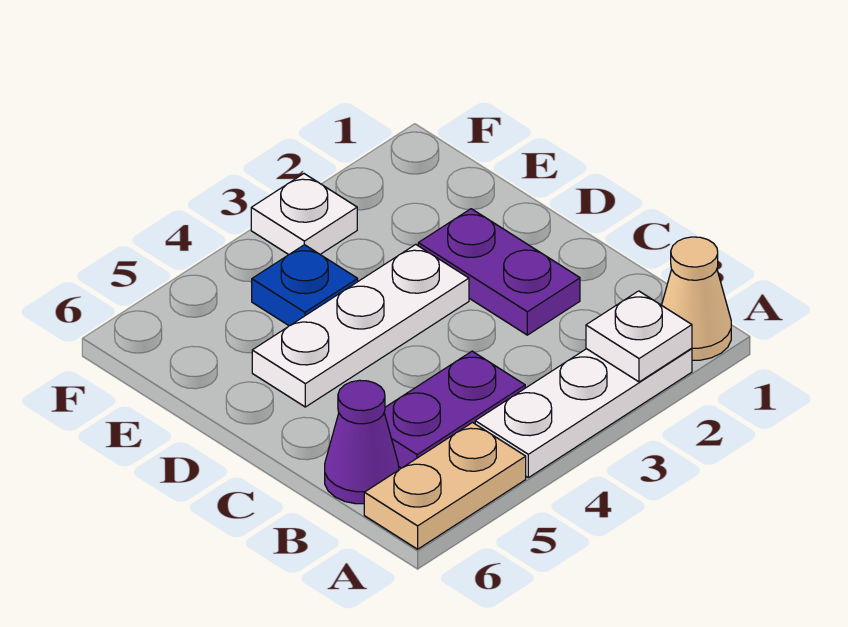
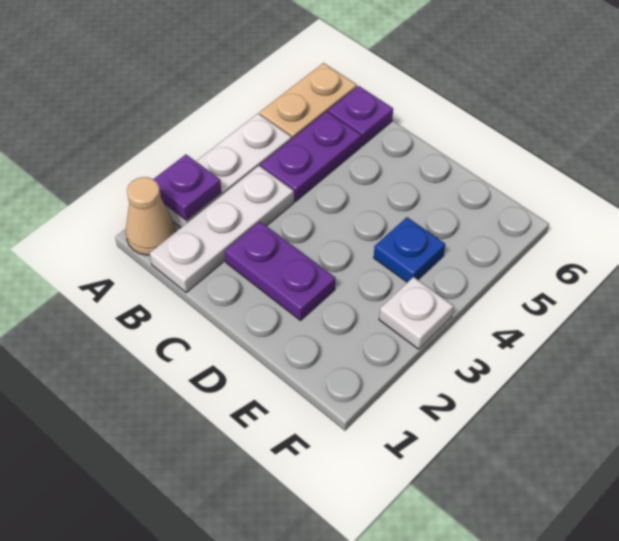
white plate A2 level 2 -> purple plate A2 level 2
purple cone B6 level 1 -> purple plate B6 level 1
white plate D3:D5 level 1 -> white plate B1:B3 level 1

